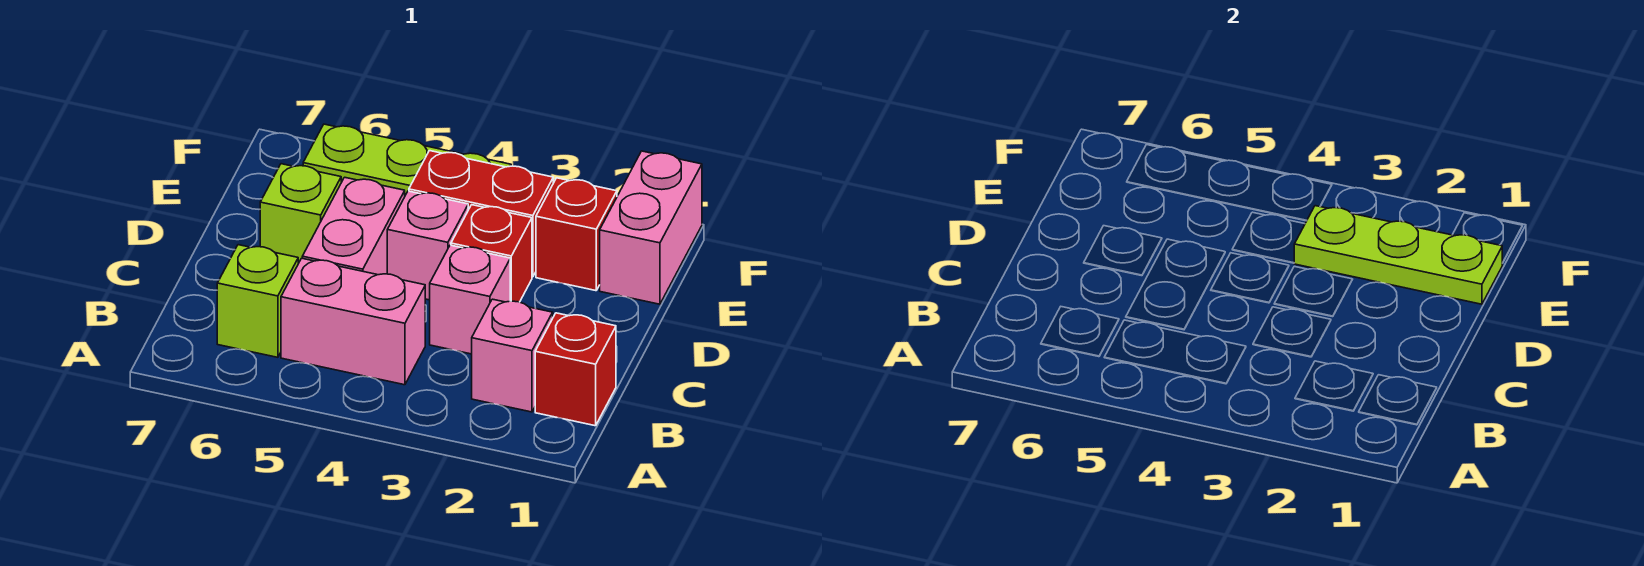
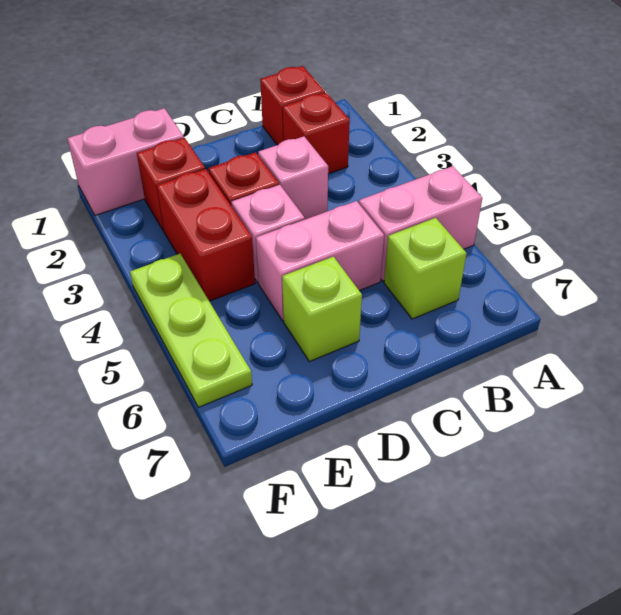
pink brick B2 level 1 -> red brick B2 level 1
pink brick B4:B5 level 1 -> pink brick A5:B5 level 1
lime plate E1:E3 level 2 -> none

